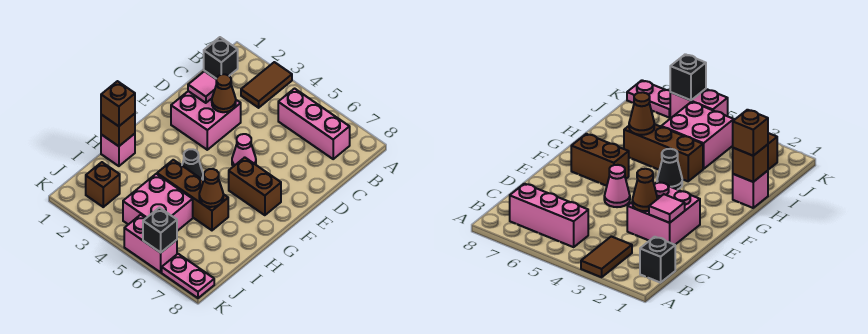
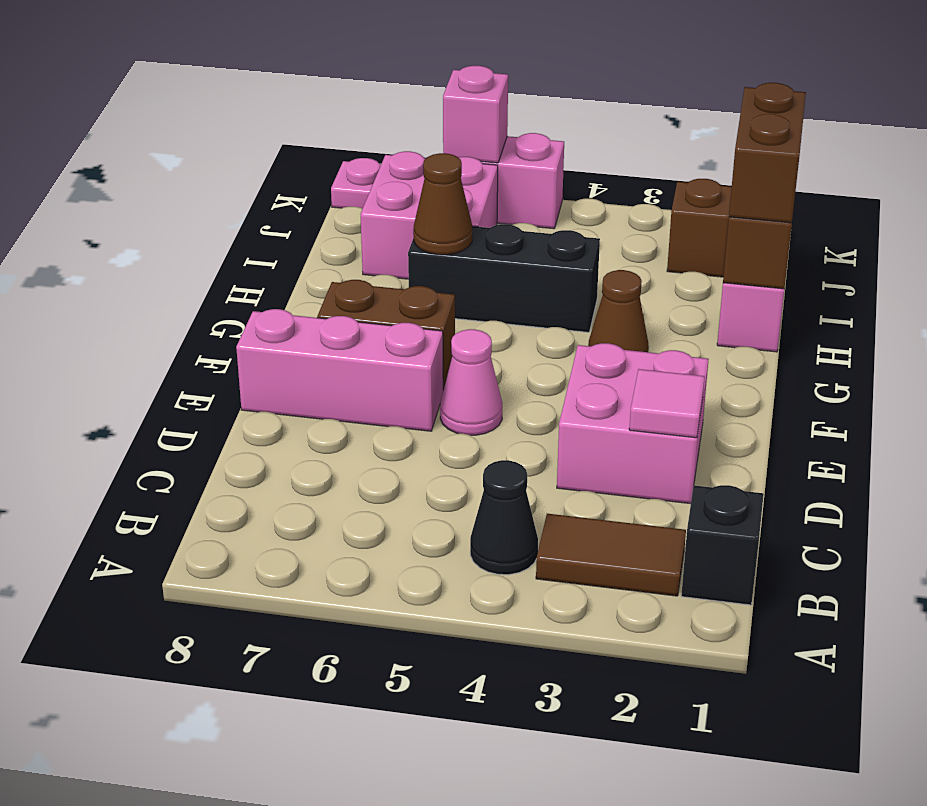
brown tile A3:B3 level 1 -> brown tile B2:B3 level 1
pink brick B5:B7 level 1 -> pink brick E6:E8 level 1
brown cone D3 level 2 -> brown cone G3 level 1
black cone G4 level 1 -> black cone B4 level 1
brown brick H1 level 3 -> brown brick H1:I1 level 3
brown brick H4:H6 level 1 -> black brick H4:H6 level 1
pink brick I4:J5 level 1 -> pink brick I6:J7 level 1
black brick K6 level 2 -> pink brick K6 level 2

